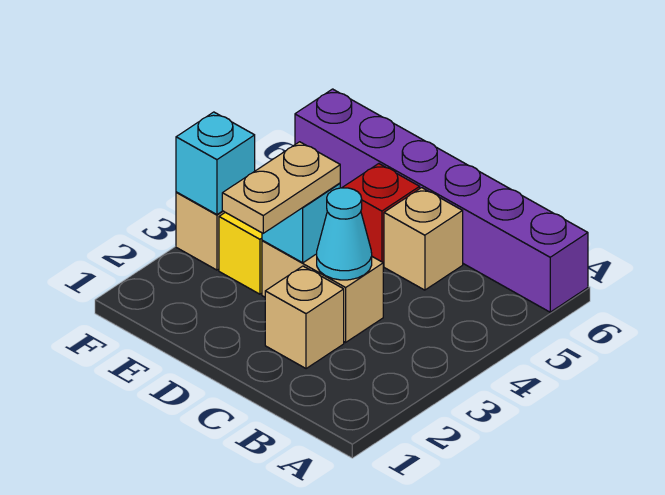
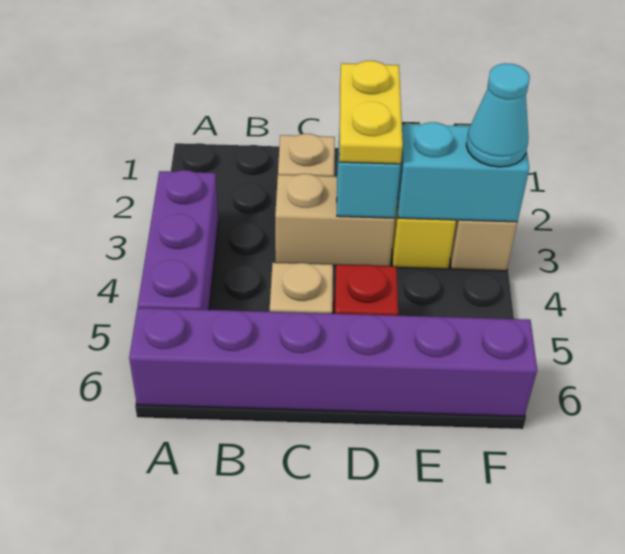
none -> purple brick A3:A5 level 1
cyan cone C3 level 2 -> cyan cone F3 level 3
tan plate D2:D3 level 3 -> yellow plate D2:D3 level 3
cyan brick F3 level 2 -> cyan brick E3:F3 level 2

